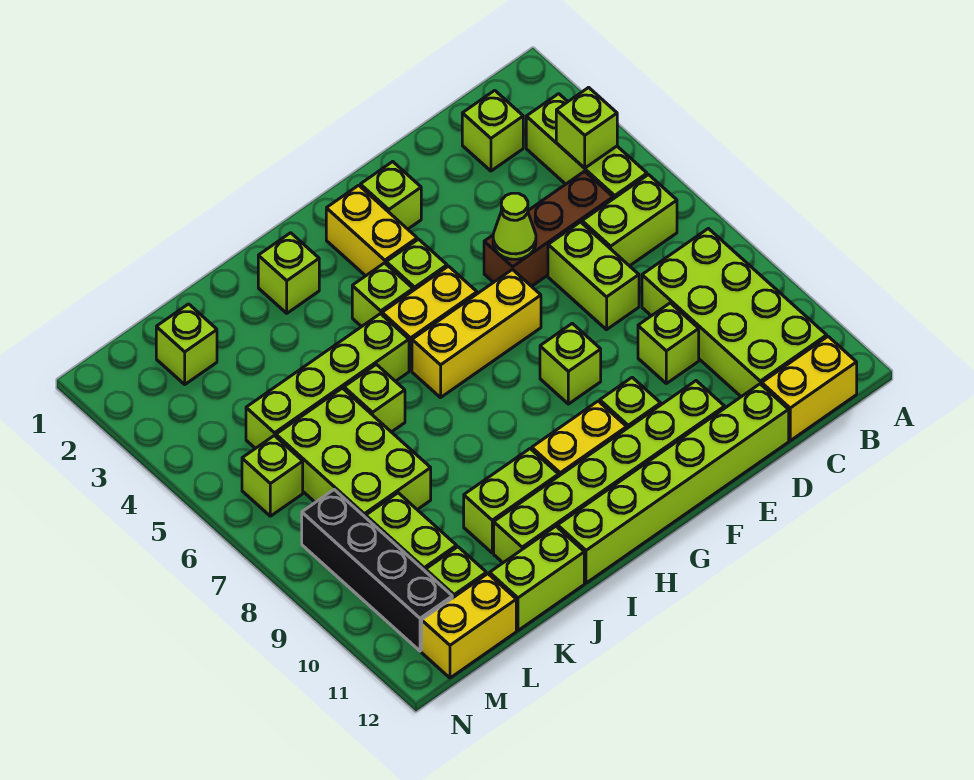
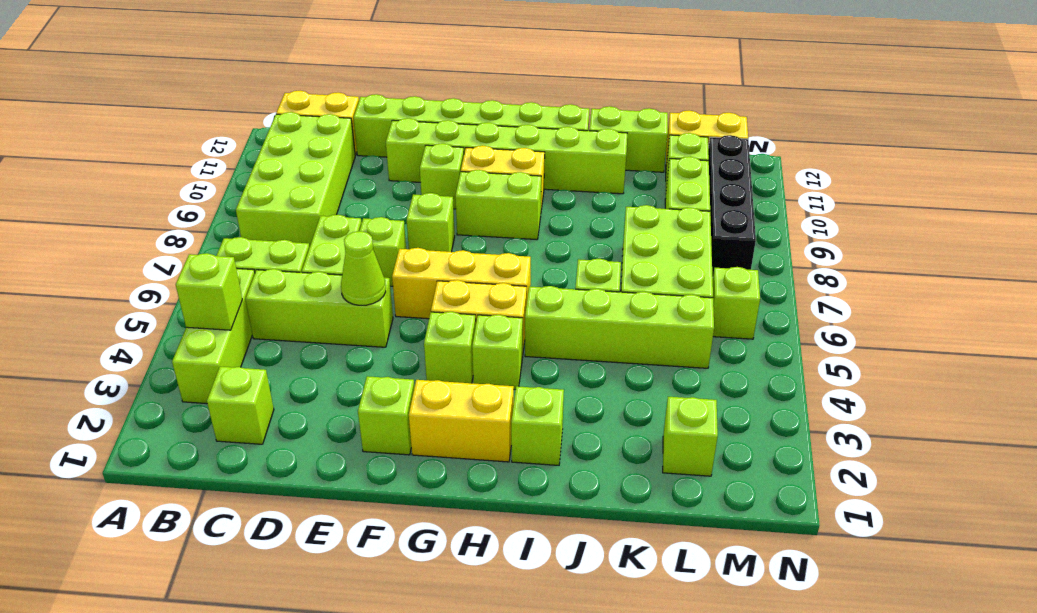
brown brick C5:E5 level 1 -> lime brick C5:E5 level 1
lime brick D9 level 1 -> lime brick E7 level 1
yellow brick G2:G3 level 1 -> yellow brick G2:H2 level 1
lime brick I10:J10 level 1 -> lime brick G9:H9 level 1

